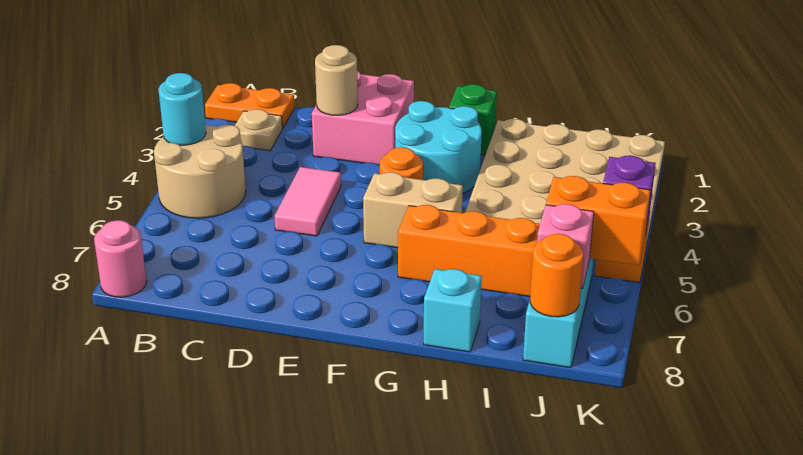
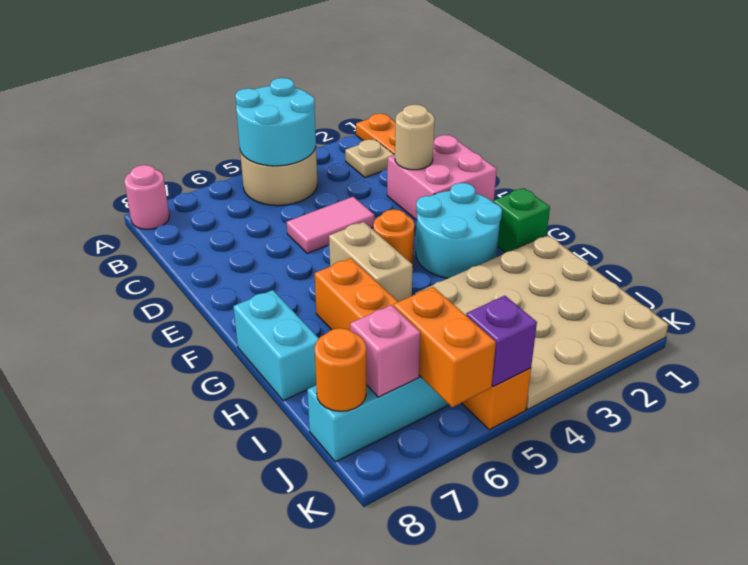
cyan round brick A4 level 2 -> cyan round brick A4:B5 level 2
cyan brick H8 level 1 -> cyan brick G8:H8 level 1

